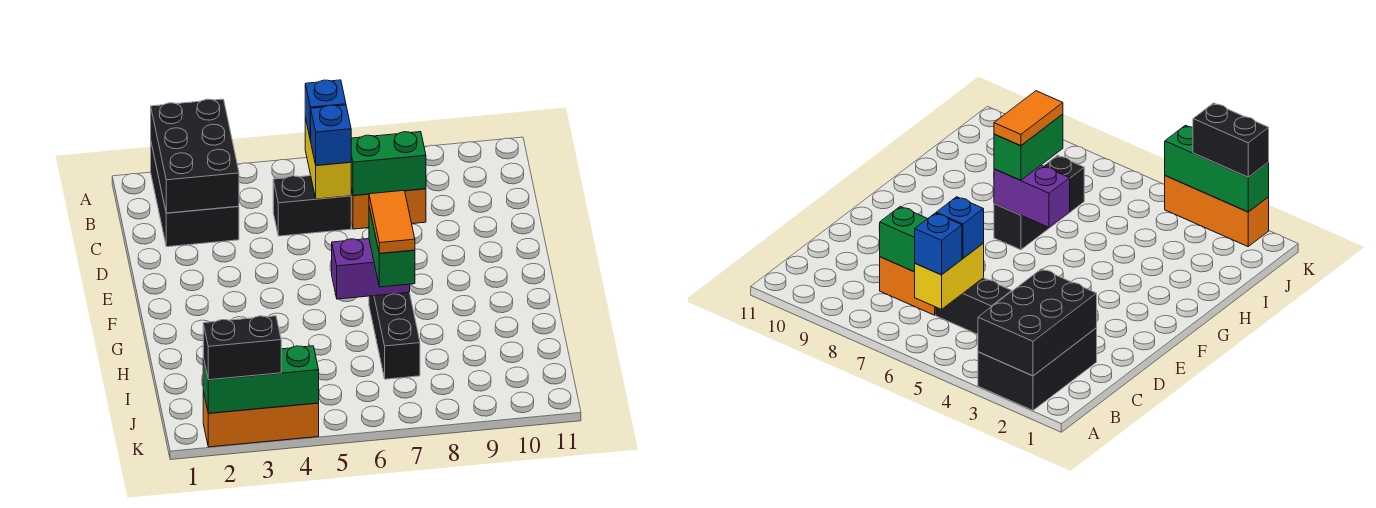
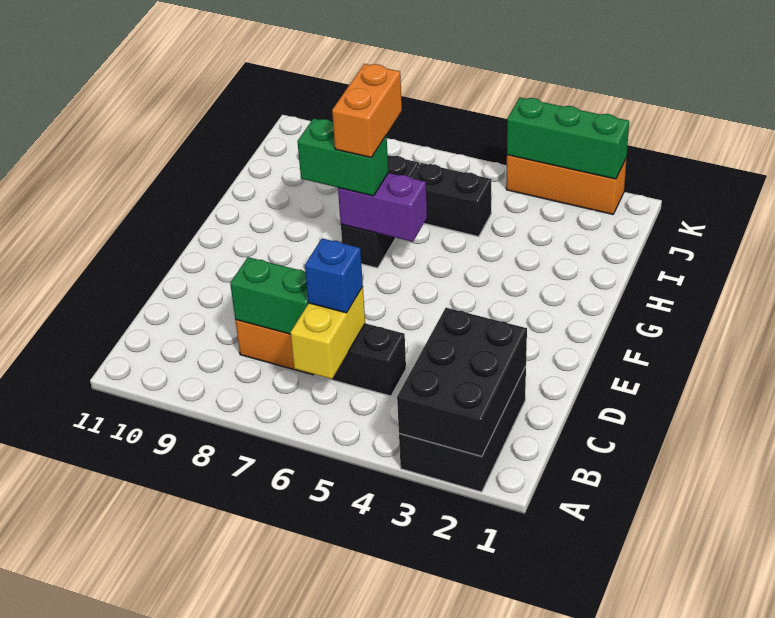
blue brick B6 level 3 -> none
green brick G7:H7 level 3 -> green brick G7:G8 level 3
orange tile G7:H7 level 4 -> orange brick G7:H7 level 4
black brick K2:K3 level 3 -> black brick I5:I6 level 1

